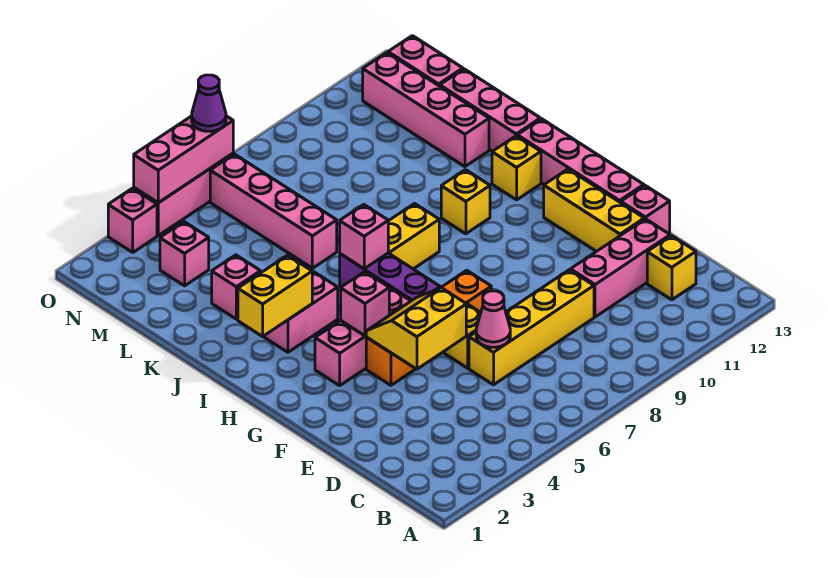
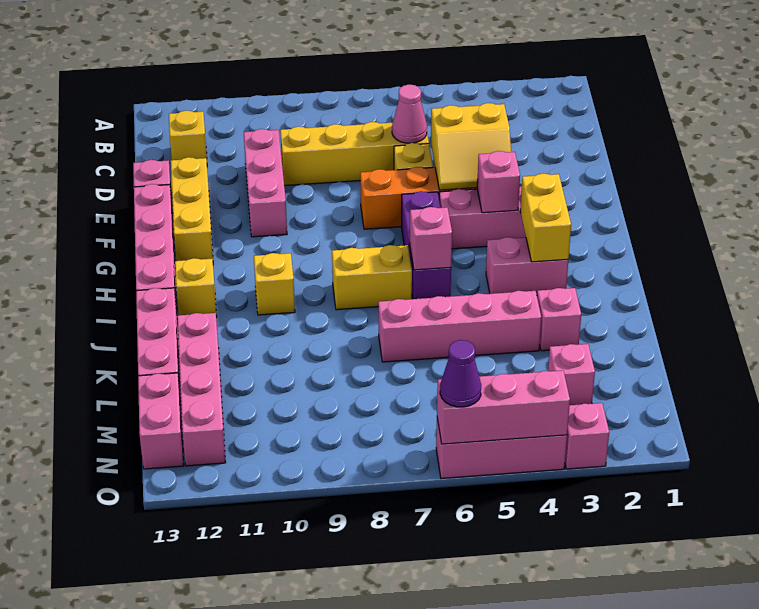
pink brick D10:D12 level 1 -> pink brick D10:F10 level 1
yellow brick I2:I3 level 2 -> yellow brick H3:I3 level 2
pink brick K6:N6 level 1 -> pink brick K4:K7 level 1

